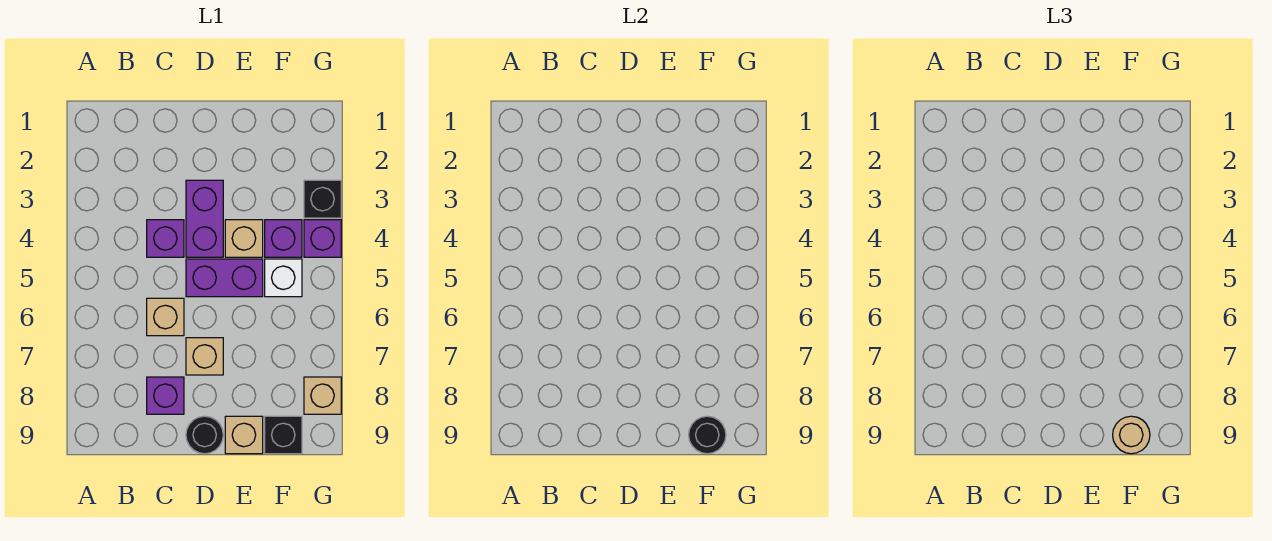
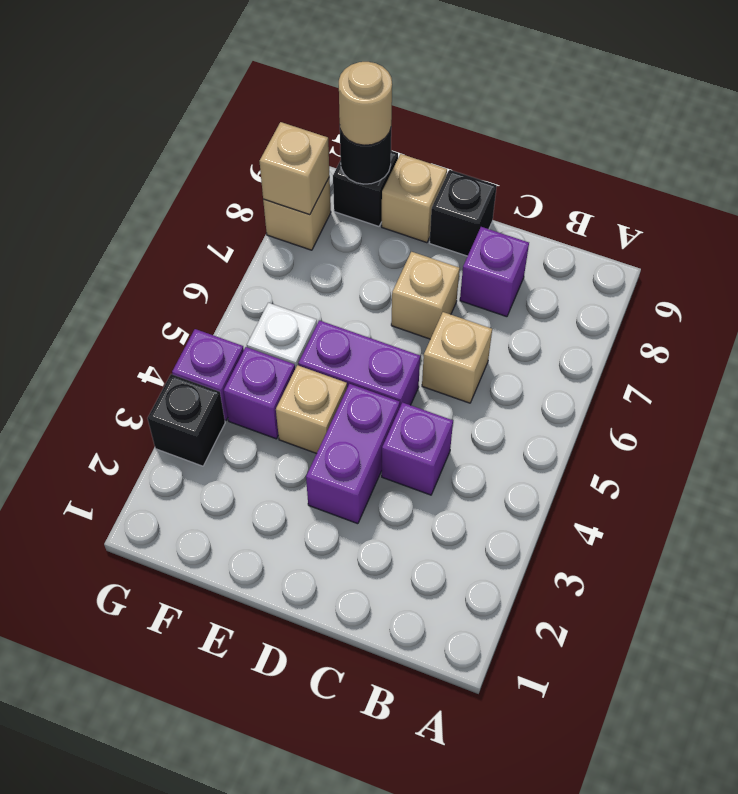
black round brick D9 level 1 -> black brick D9 level 1
none -> tan brick G8 level 2

